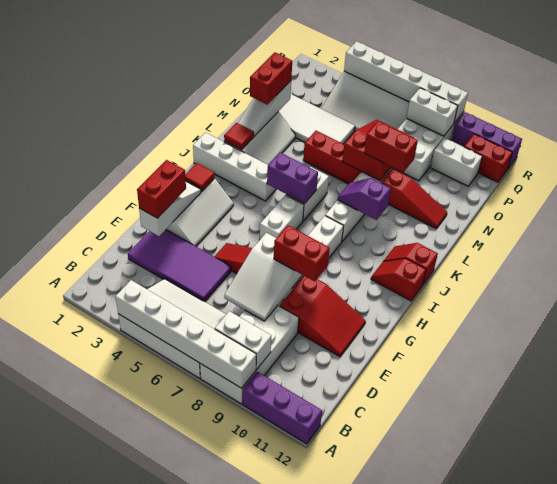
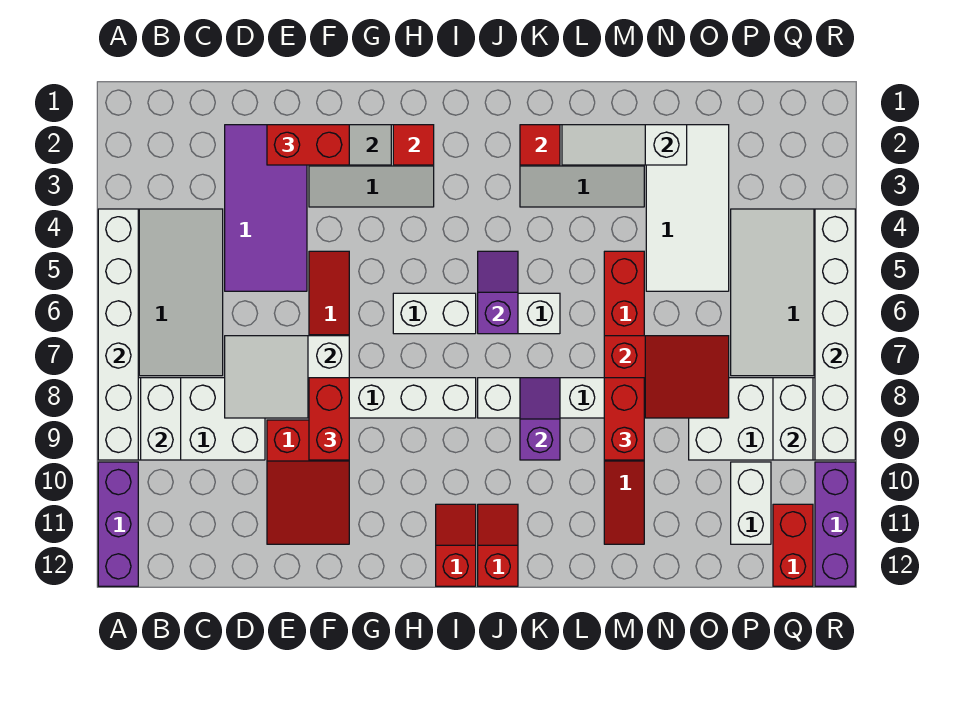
white brick J1:J4 level 1 -> none
purple brick J5:J6 level 2 -> purple slope J5:J6 level 2 top 6
red brick M2:N2 level 3 -> none

